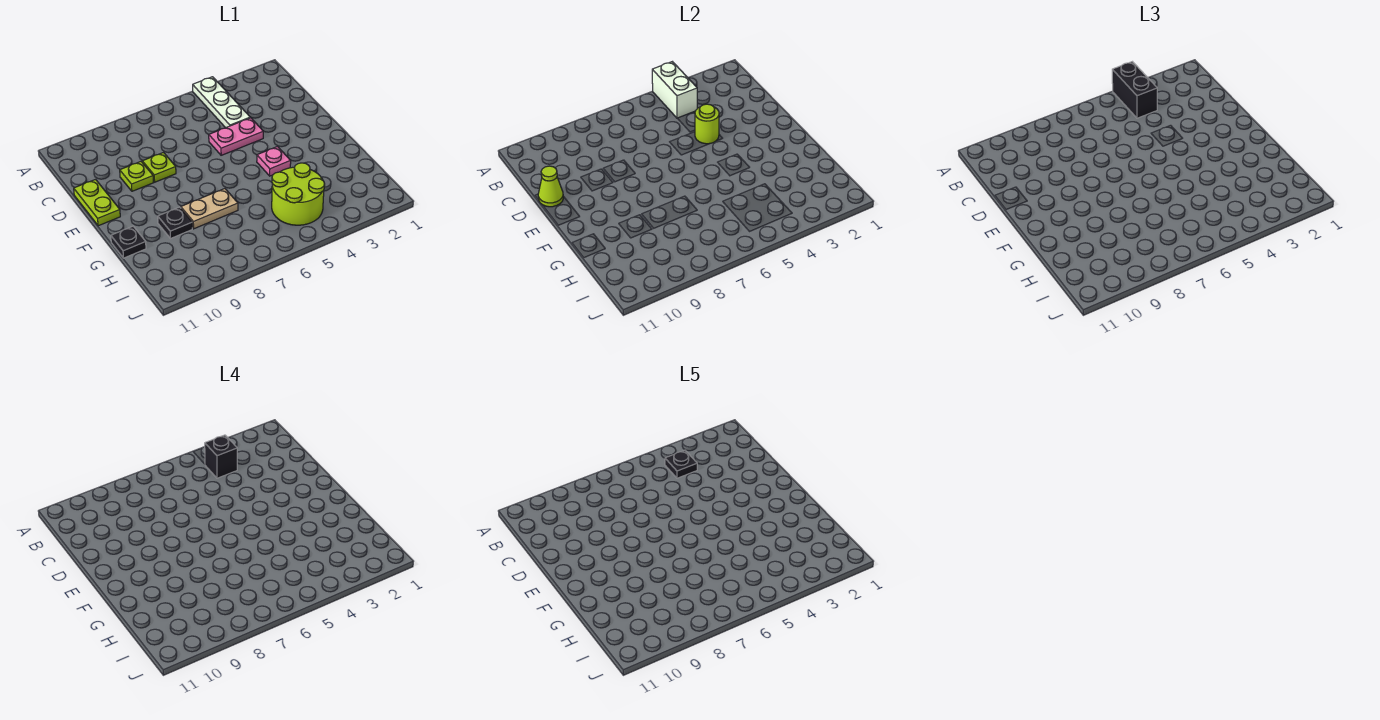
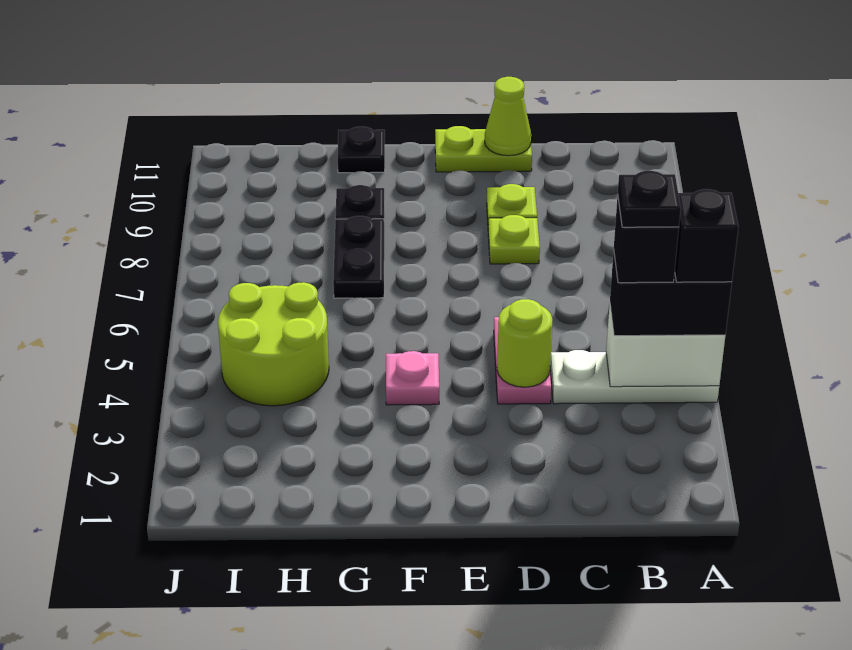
none -> black brick A4 level 4
tan plate G7:G8 level 1 -> black plate G7:G8 level 1

